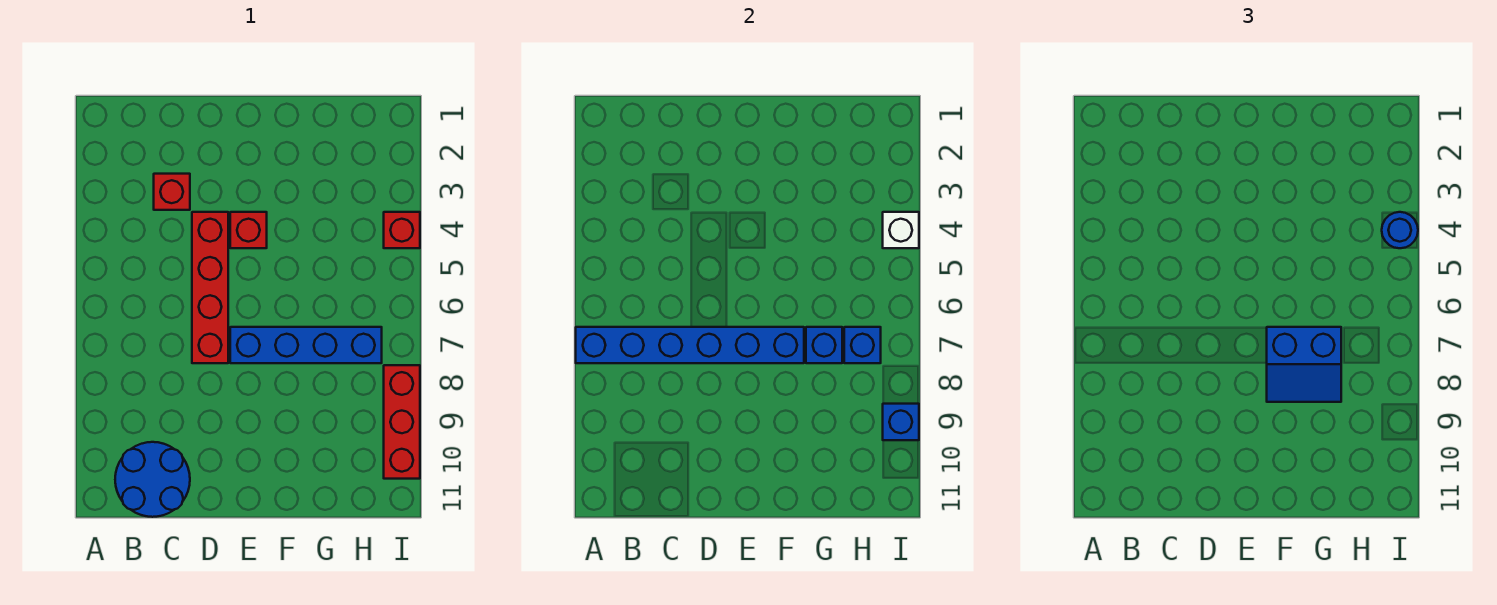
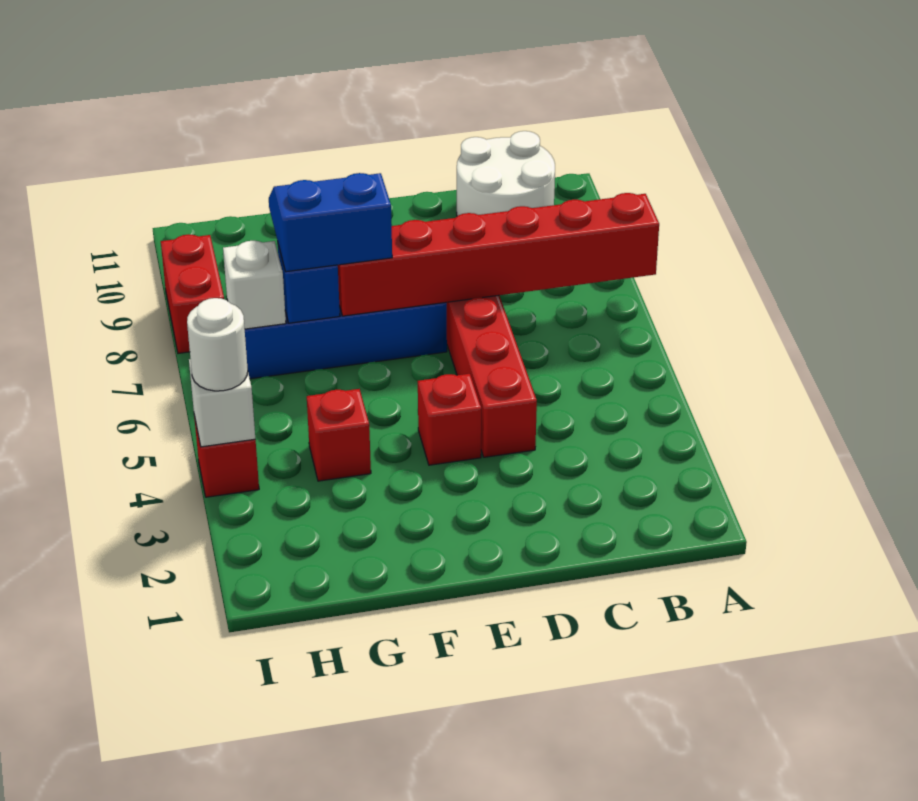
blue brick A7:F7 level 2 -> red brick A7:F7 level 2
blue round brick B10:C11 level 1 -> white round brick B10:C11 level 1
red brick C3 level 1 -> red brick G4 level 1
blue brick H7 level 2 -> white brick H7 level 2
blue round brick I4 level 3 -> white round brick I4 level 3
red brick I8:I10 level 1 -> red brick I8:I9 level 1
blue brick I9 level 2 -> none

